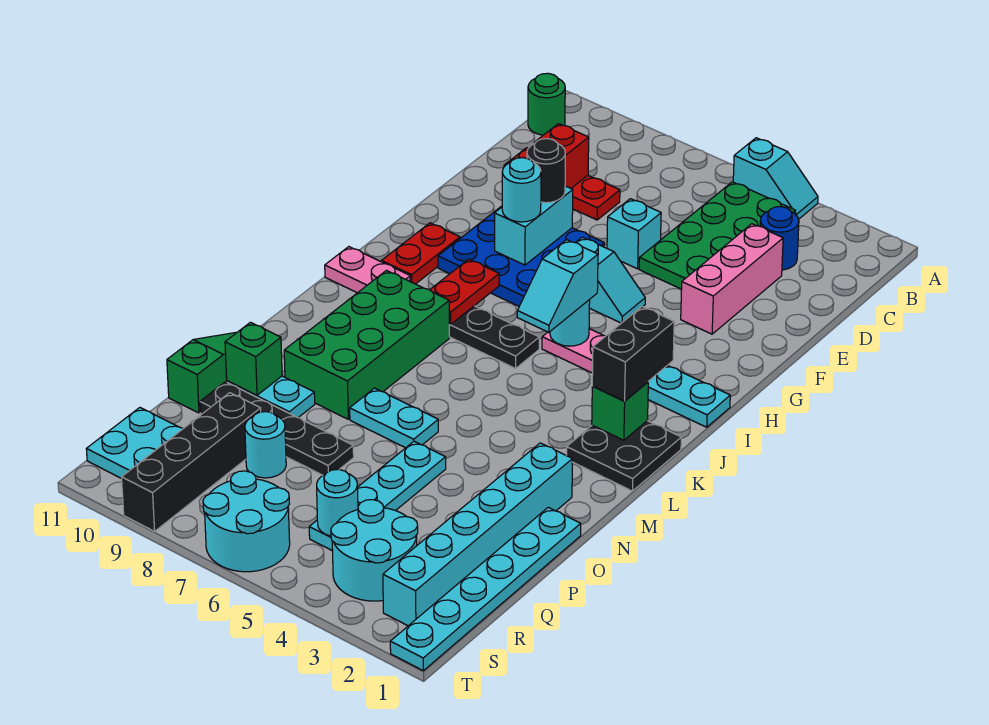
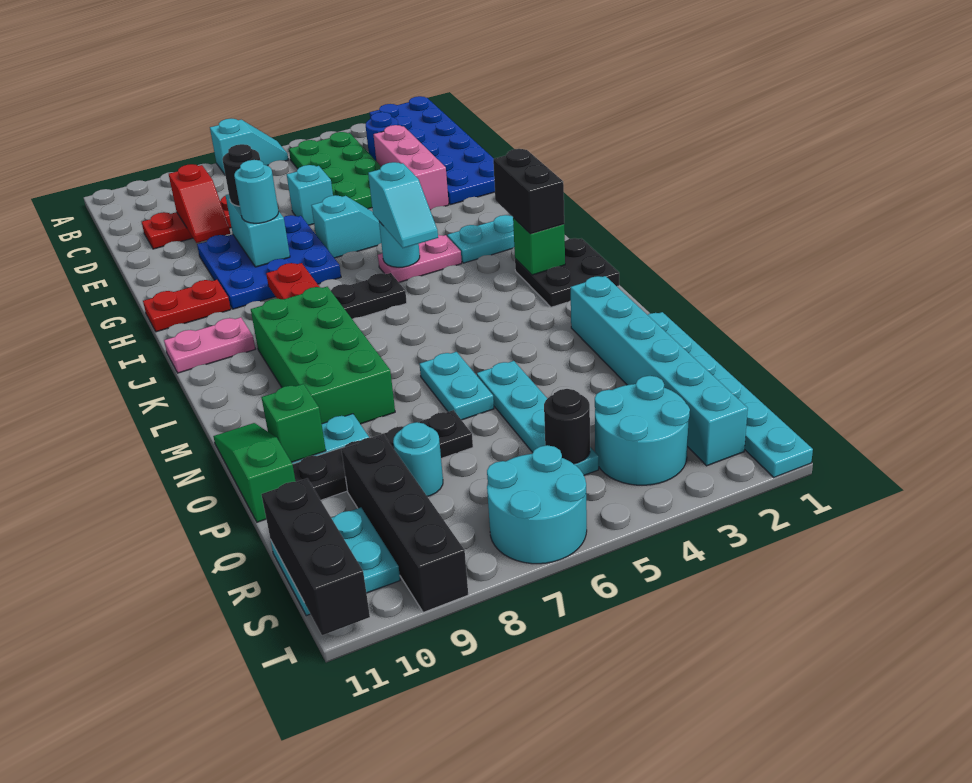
none -> blue plate A1:F2 level 1
cyan slope A4:A5 level 1 top 5 -> cyan slope A6:A7 level 1 top 7
green round brick B11 level 1 -> none
red plate H10:I10 level 1 -> red plate H10:H11 level 1
cyan plate N6:N7 level 1 -> cyan plate N6:O6 level 1
cyan round brick R5 level 2 -> black round brick R5 level 2
none -> black brick R11:T11 level 2

